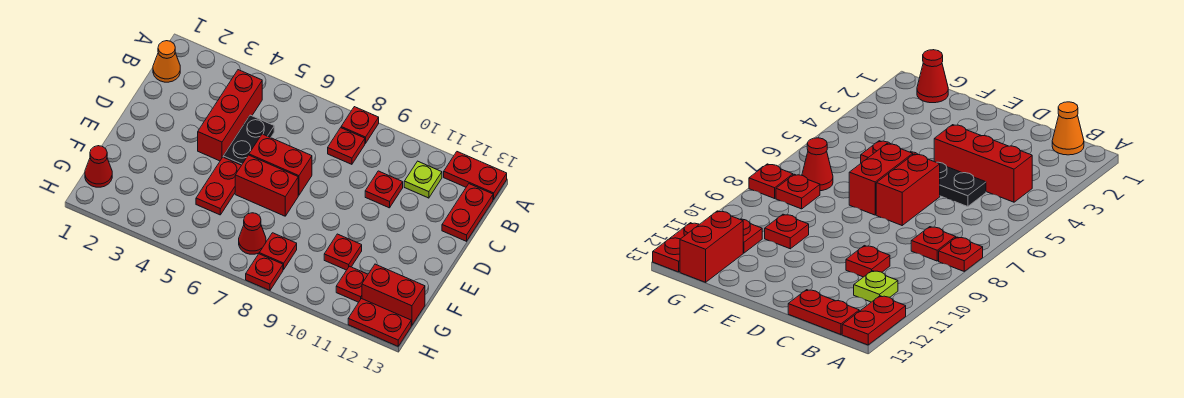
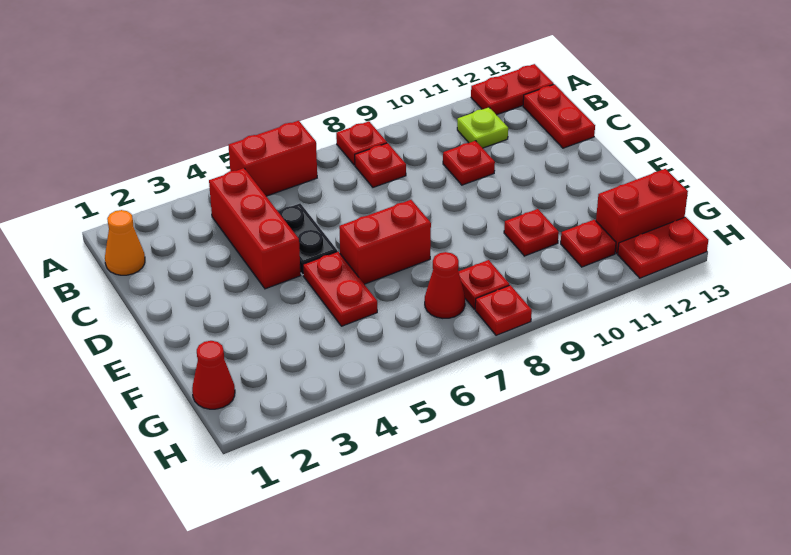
red brick D6:D7 level 1 -> red brick A5:A6 level 1

